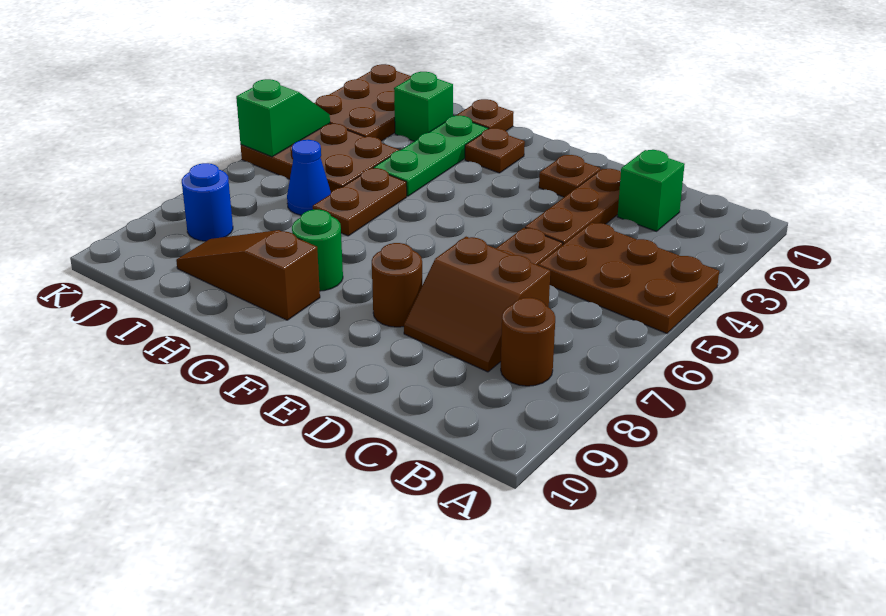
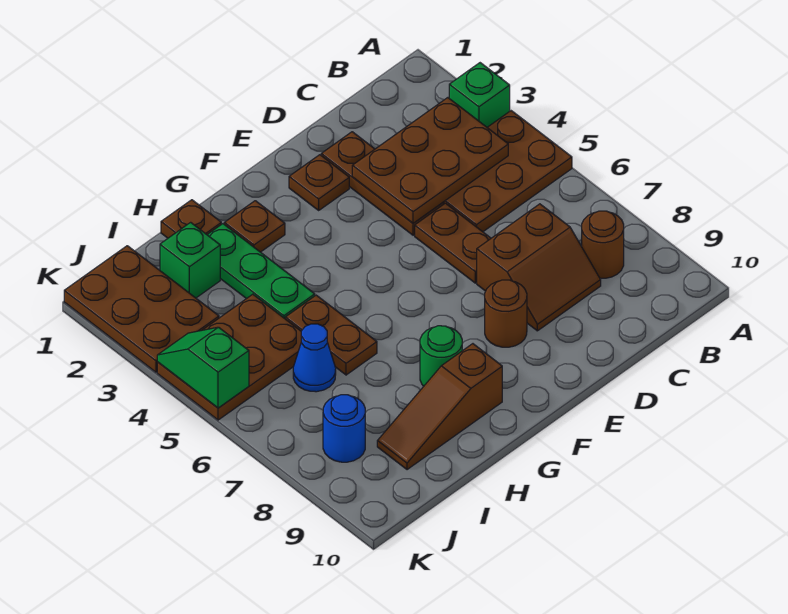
none -> brown plate B3:D4 level 2
green brick C2 level 1 -> green brick A3 level 1

